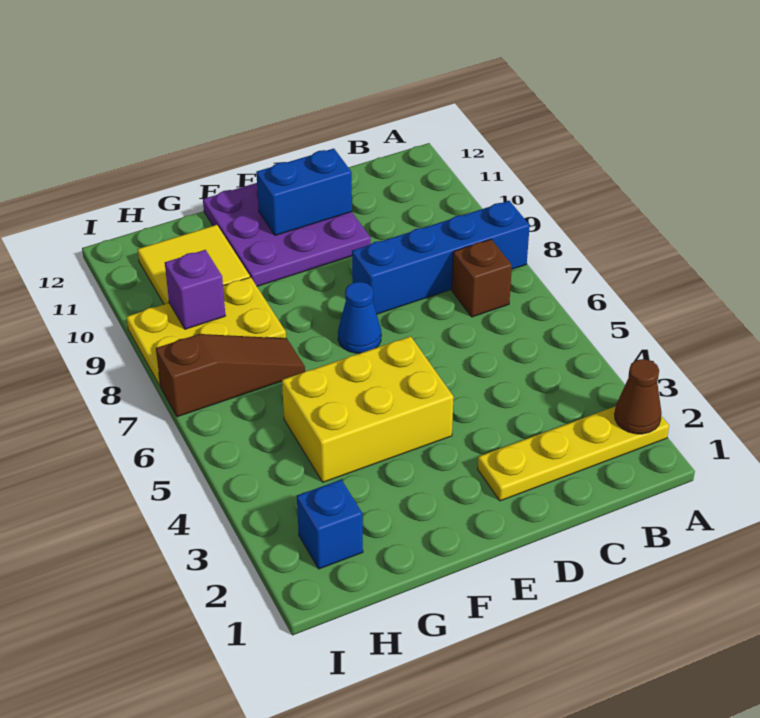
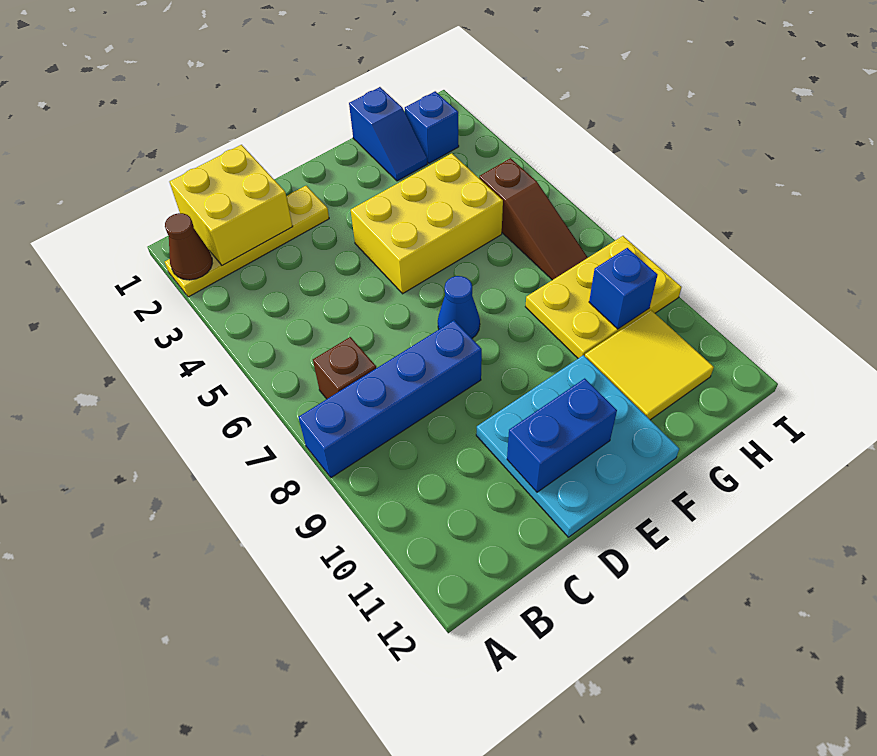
none -> yellow brick B1:C2 level 2
purple plate D10:F12 level 1 -> cyan plate D10:F12 level 1
none -> blue slope G1:G2 level 1 top 1
brown slope G7:I7 level 1 top I -> brown slope H5:H7 level 1 top 5
purple brick H9 level 2 -> blue brick H9 level 2

